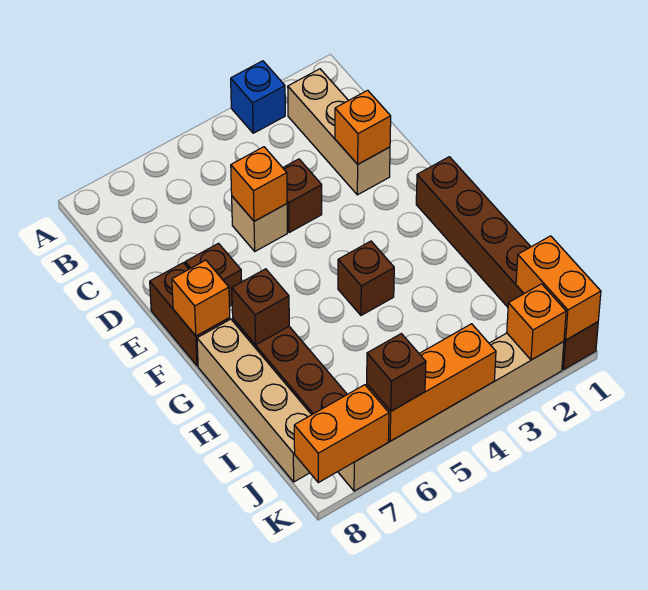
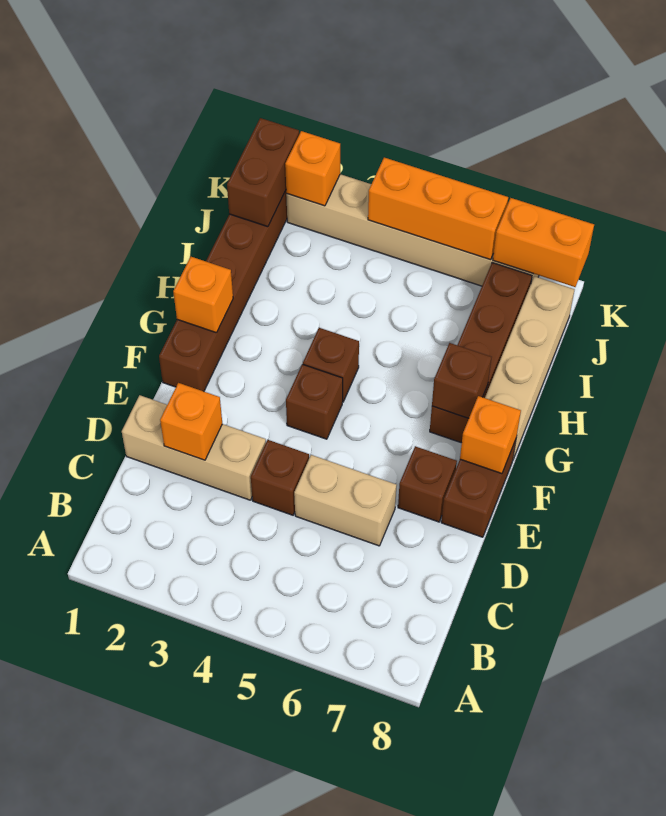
blue brick A3 level 1 -> none
tan brick B2:D2 level 1 -> tan brick D1:D3 level 1
tan brick D5 level 1 -> tan brick D5:D6 level 1
orange brick D5 level 2 -> orange brick G1 level 2
orange brick J1:K1 level 2 -> brown brick J1:K1 level 2
brown brick K6 level 3 -> brown brick F4 level 1

